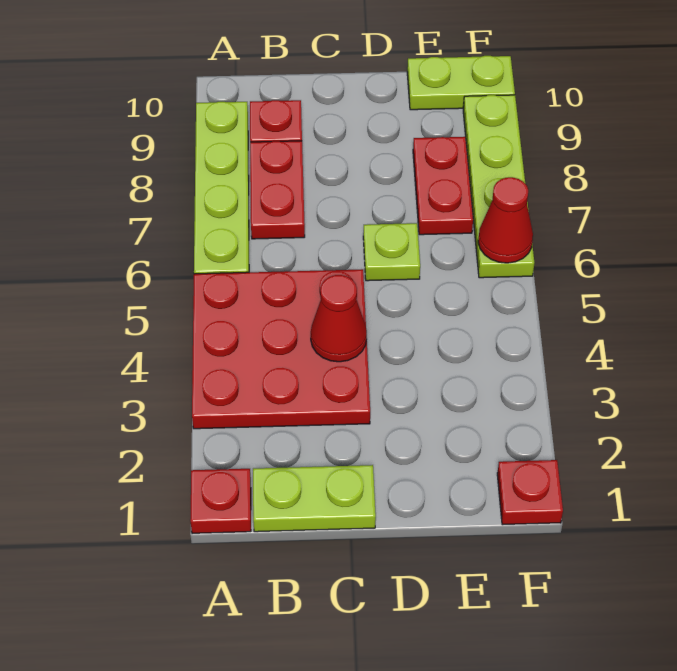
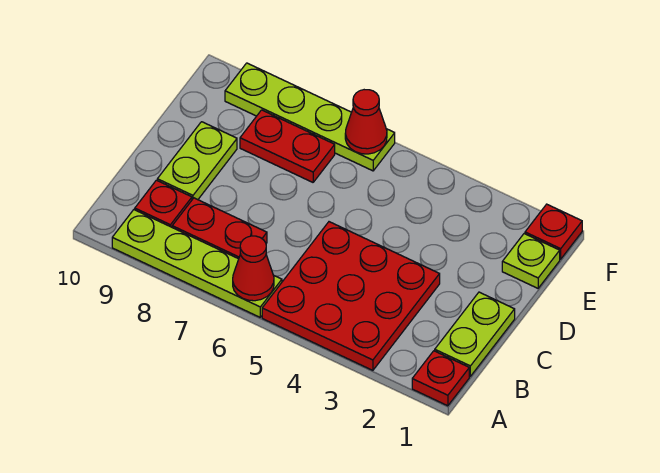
red cone C4 level 2 -> red cone A6 level 2
lime plate D6 level 1 -> lime plate E1 level 1
lime plate E10:F10 level 1 -> lime plate C9:D9 level 1

